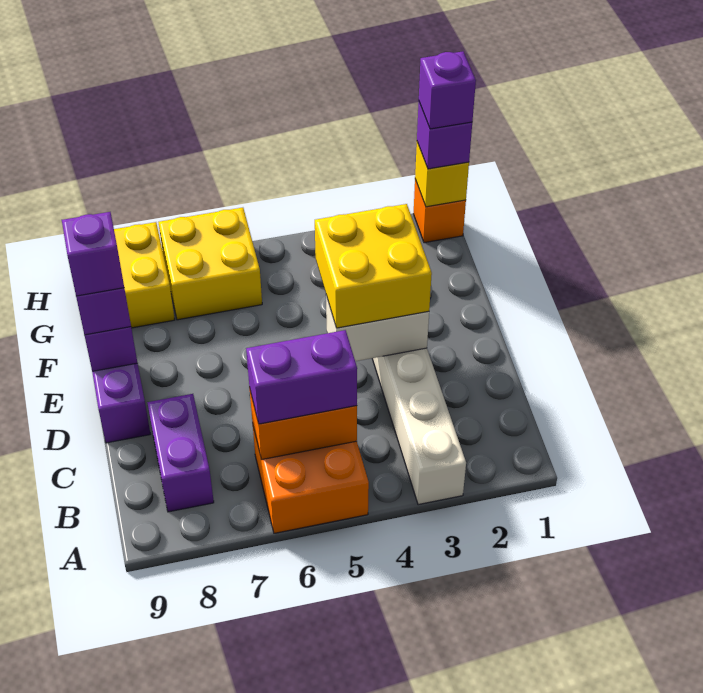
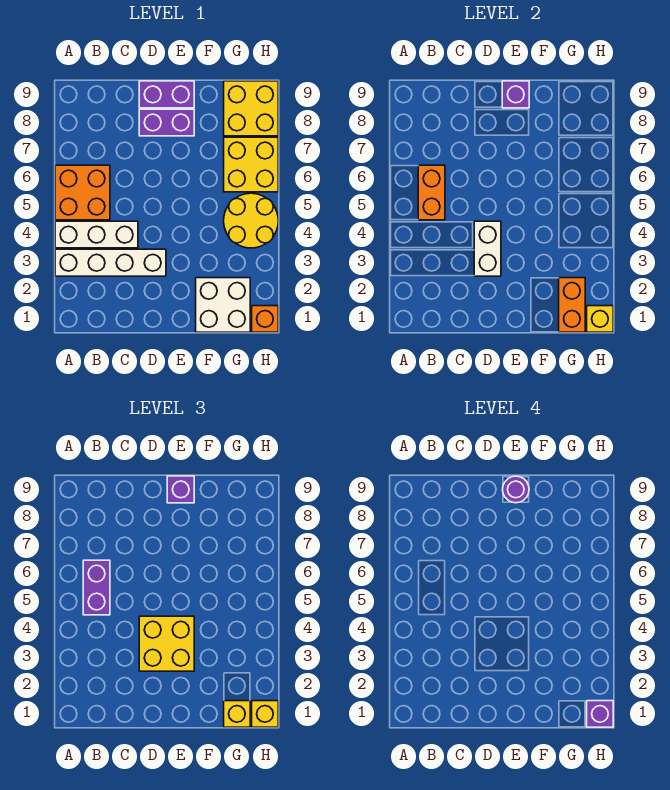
none -> white brick A4:C4 level 1
purple brick B8:C8 level 1 -> purple brick D8:E8 level 1
purple brick E9 level 4 -> purple round brick E9 level 4
none -> white brick F1:G2 level 1
none -> orange brick G1:G2 level 2
none -> yellow brick G1 level 3
none -> yellow round brick G4:H5 level 1
purple brick H1 level 3 -> yellow brick H1 level 3

